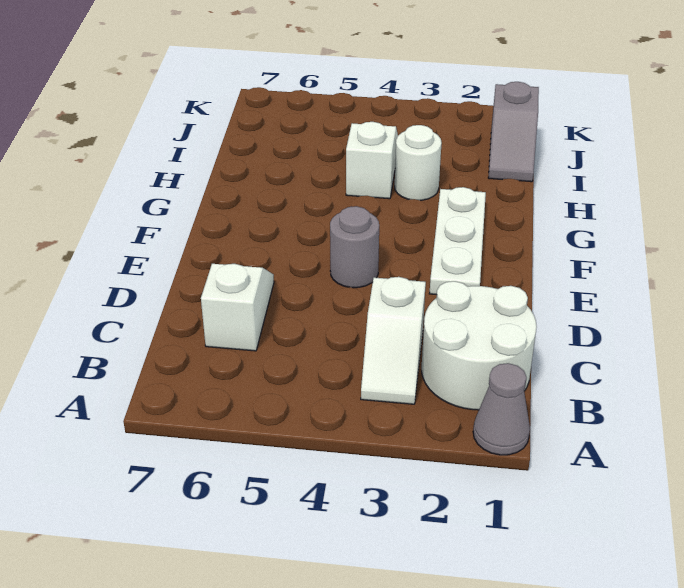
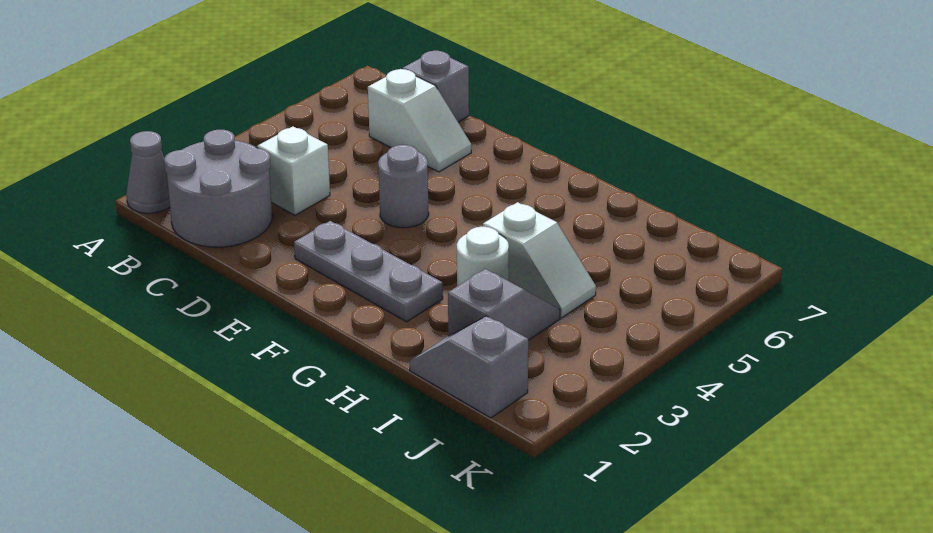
white round brick B1:C2 level 1 -> grey round brick B1:C2 level 1
none -> grey brick C7 level 1
white plate E2:G2 level 1 -> grey plate E2:G2 level 1
none -> grey slope I2:I3 level 1 top 2

